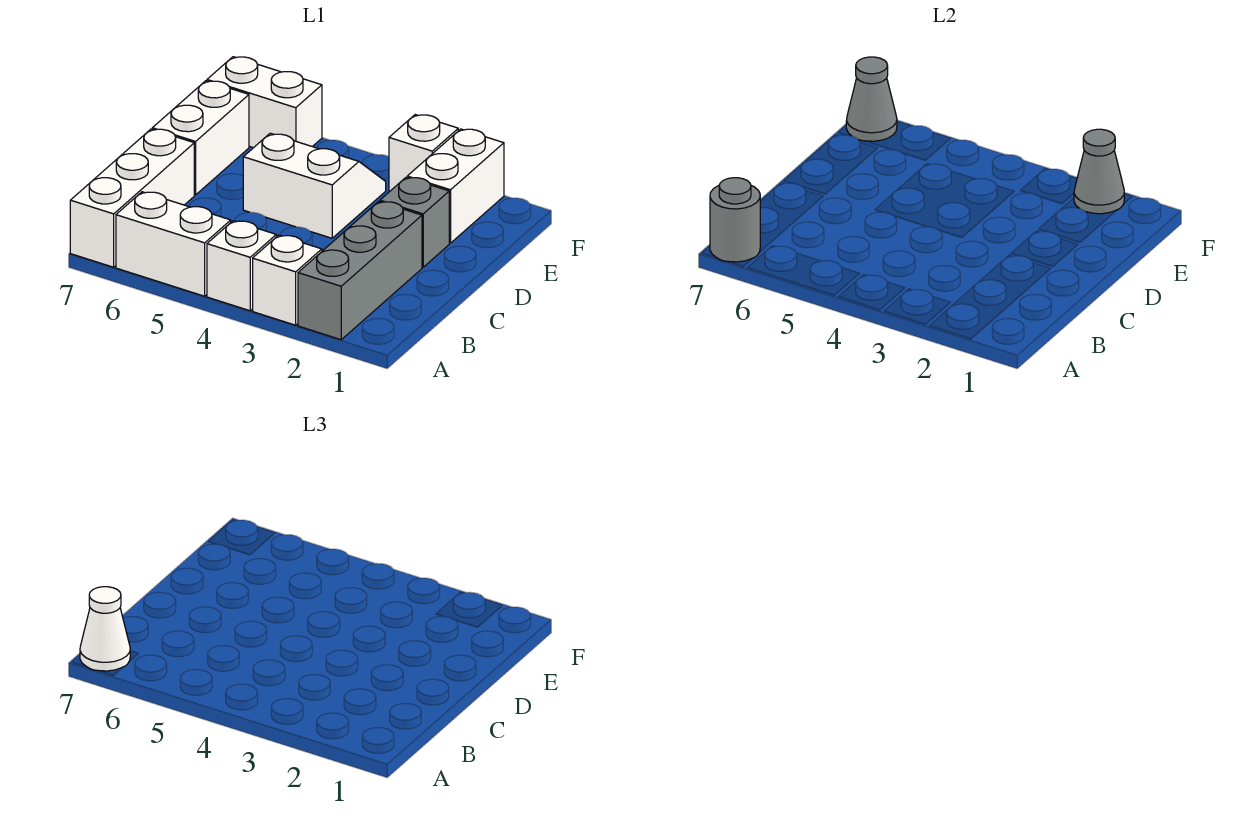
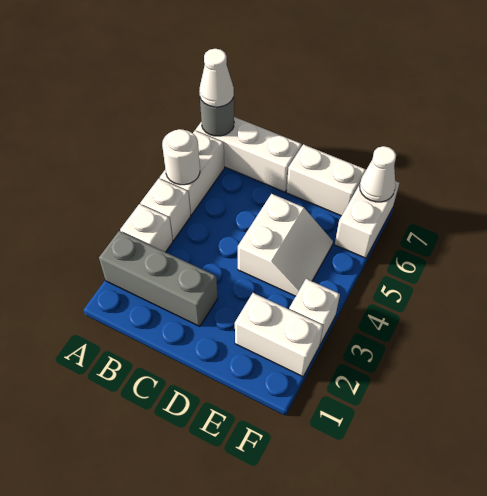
none -> white round brick A5 level 2
grey brick D2 level 1 -> none
grey cone F2 level 2 -> none
grey cone F7 level 2 -> white cone F7 level 2

